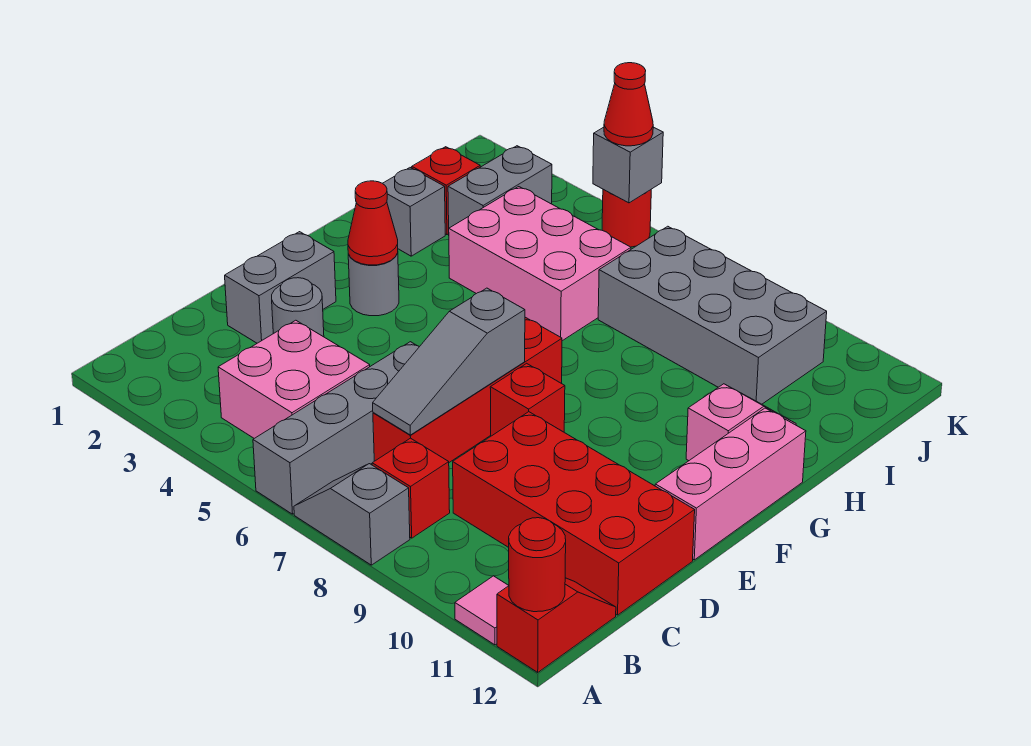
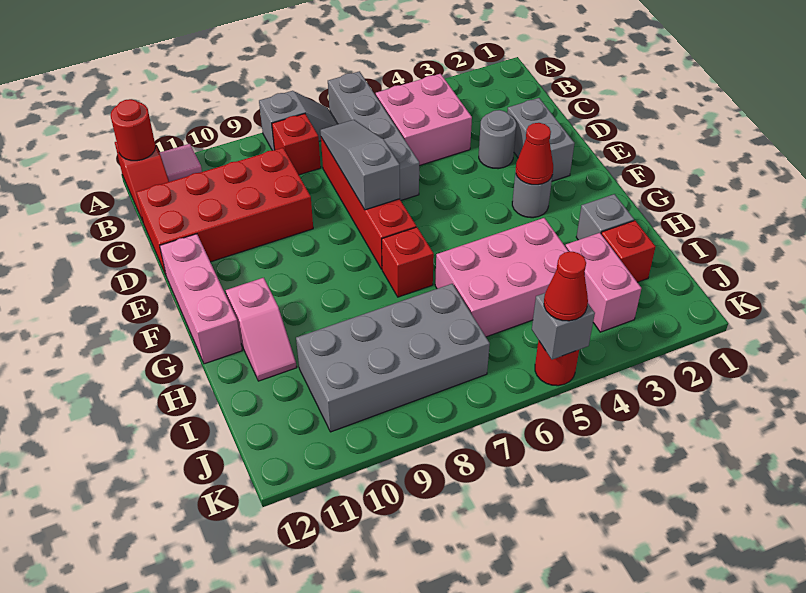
red brick E8 level 1 -> red brick G7 level 1
grey brick I3:J3 level 1 -> pink brick I3:J3 level 1

